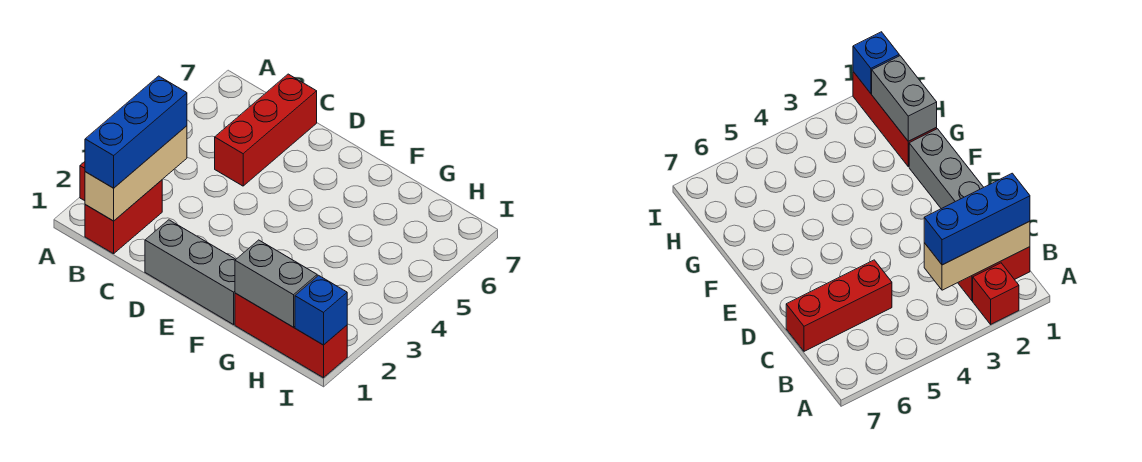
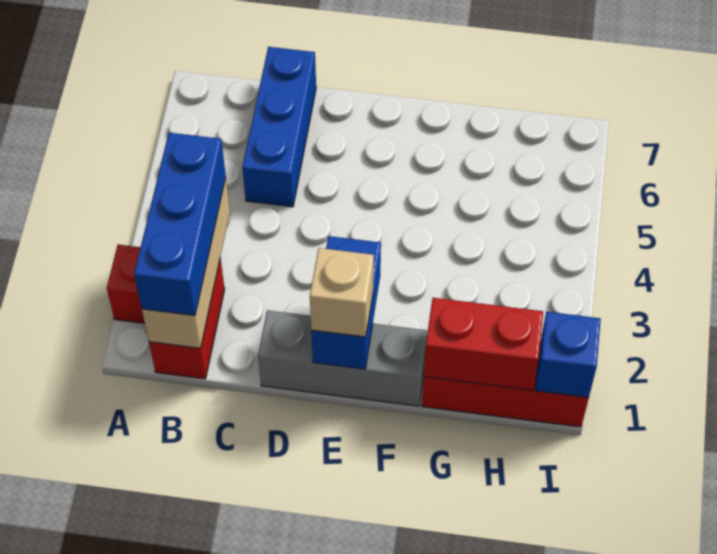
red brick C5:C7 level 1 -> blue brick C5:C7 level 1
none -> blue brick E1:E2 level 2
none -> tan brick E1 level 3
grey brick G1:H1 level 2 -> red brick G1:H1 level 2

